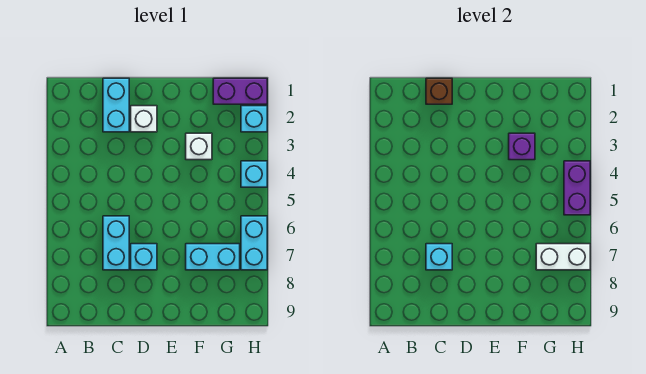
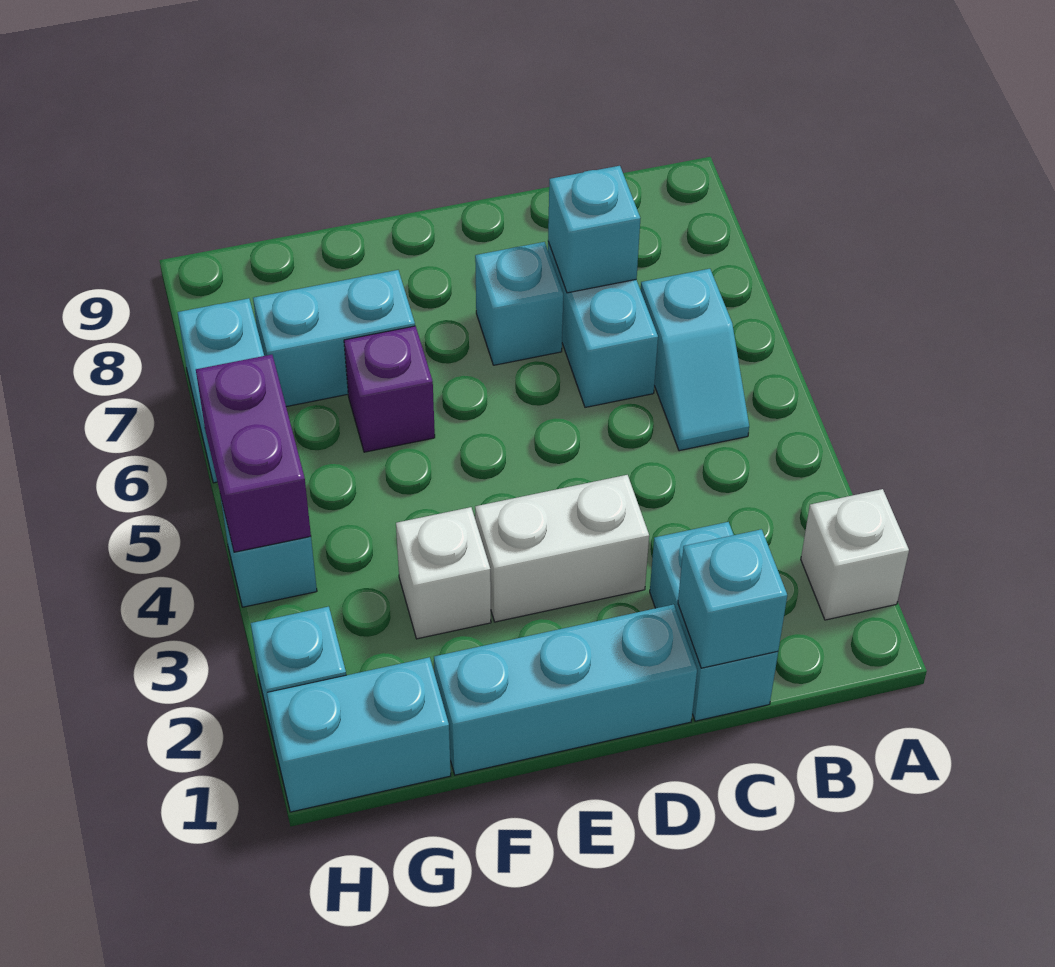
none -> cyan slope B5:B6 level 1 top 6
brown brick C1 level 2 -> cyan brick C1 level 2
none -> cyan brick D1:F1 level 1
white brick D2 level 1 -> white brick A2 level 1
purple brick F3 level 2 -> purple brick F6 level 1
purple brick G1:H1 level 1 -> cyan brick G1:H1 level 1
white brick G7:H7 level 2 -> white brick D3:E3 level 1

